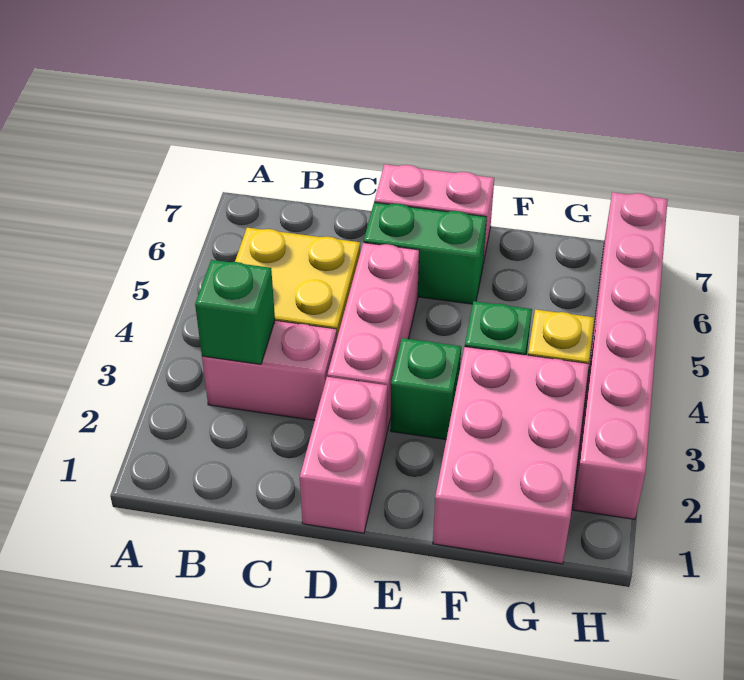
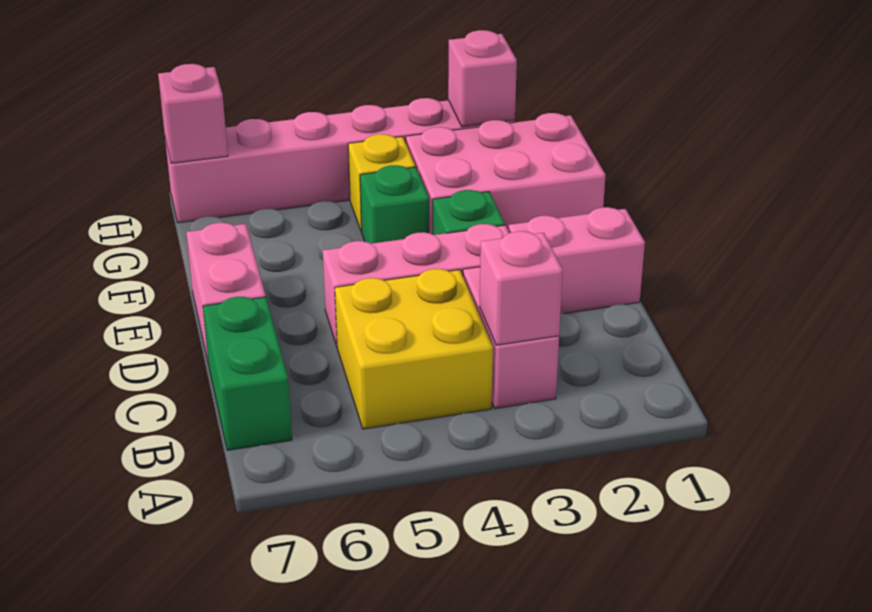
green brick B3 level 2 -> pink brick B3 level 2
green brick D6:E6 level 1 -> green brick B7:C7 level 1
none -> pink brick H2 level 2
none -> pink brick H7 level 2

